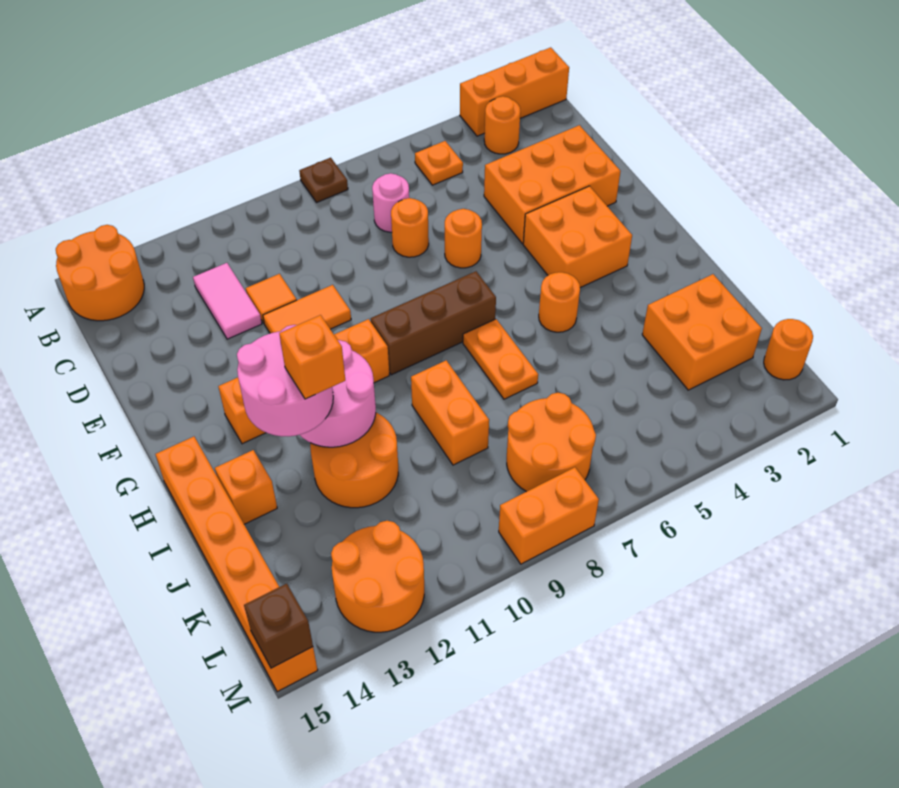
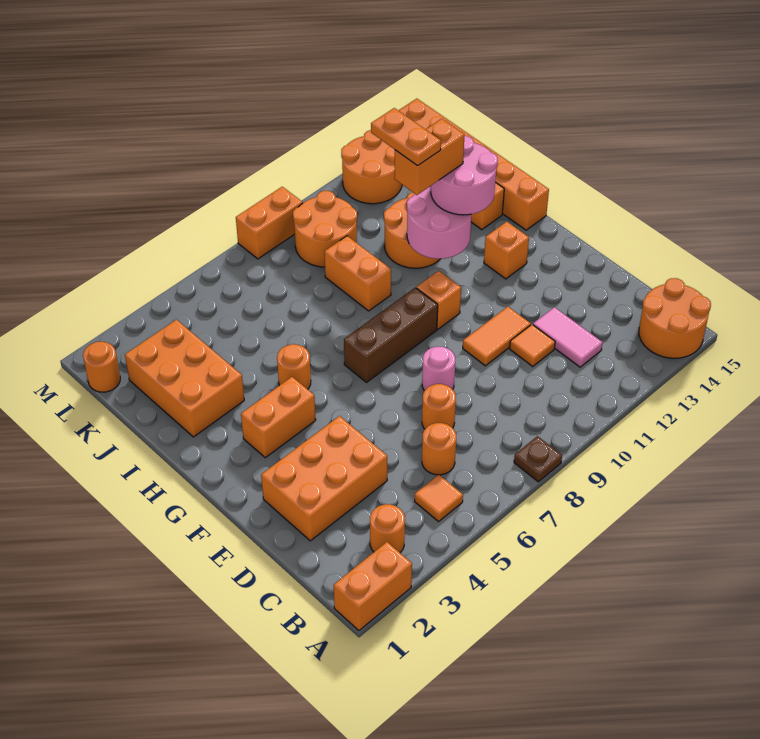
orange brick A1:A3 level 1 -> orange brick A1:A2 level 1
orange plate B5 level 1 -> orange tile B5 level 1
pink round brick C7 level 1 -> pink round brick E8 level 1
orange round brick E6 level 1 -> orange round brick C6 level 1
orange brick F3:G4 level 1 -> orange brick G3:G4 level 1
orange plate H7:I7 level 1 -> orange plate I11:J11 level 5
orange brick I12 level 4 -> orange brick I11:I12 level 4
orange brick J2:K3 level 1 -> orange brick I2:K3 level 1
orange round brick K7:L8 level 1 -> orange round brick K9:L10 level 1
brown brick M15 level 2 -> none

